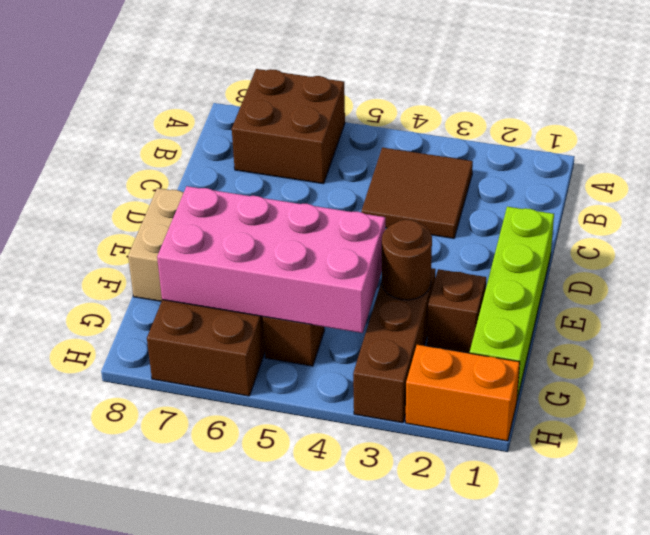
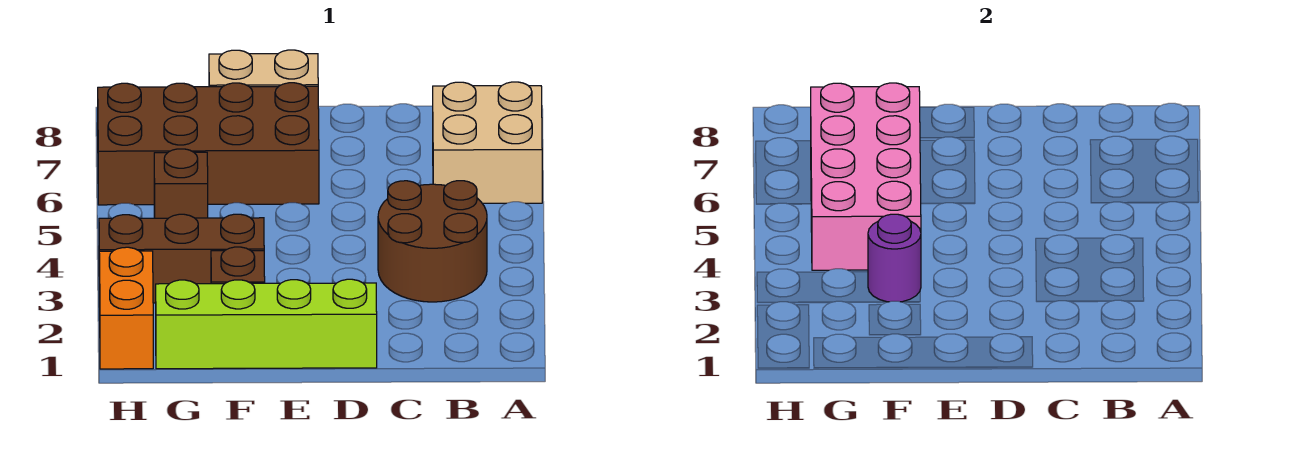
brown brick A6:B7 level 1 -> tan brick A6:B7 level 1
brown tile B3:C4 level 1 -> brown round brick B3:C4 level 1
brown round brick F3 level 2 -> purple round brick F3 level 2

